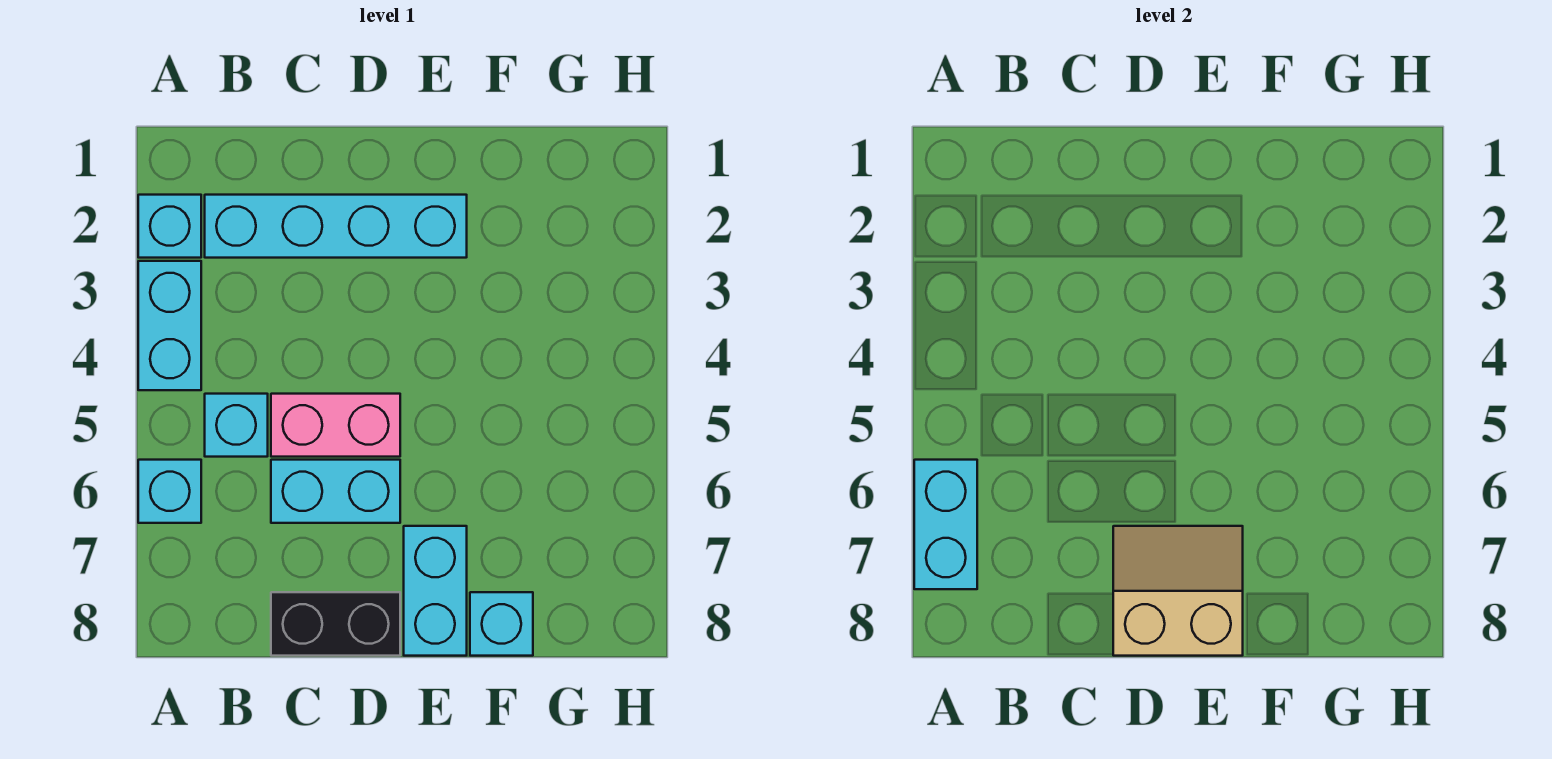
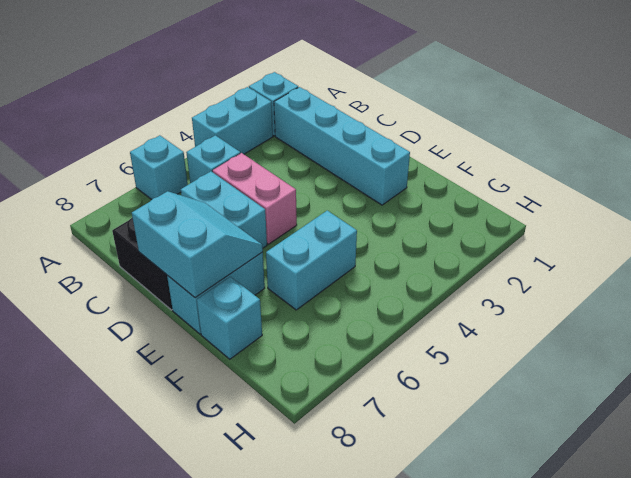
cyan brick A6:A7 level 2 -> cyan brick F5:F6 level 1
tan slope D7:E8 level 2 top 8 -> cyan slope D7:E8 level 2 top 8

